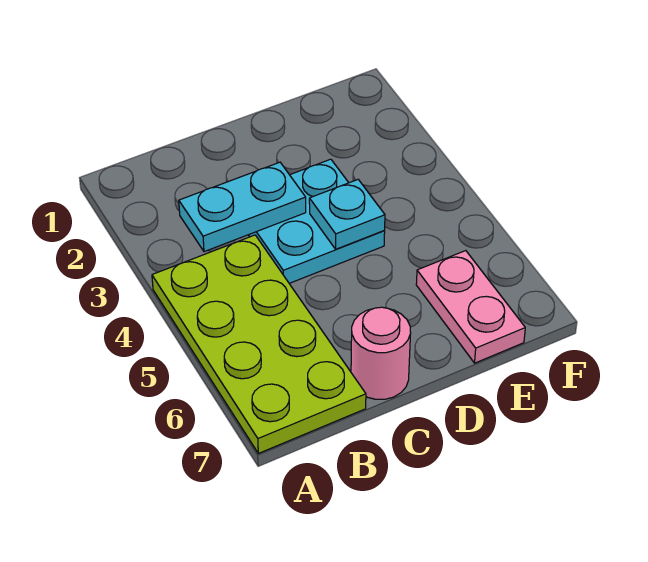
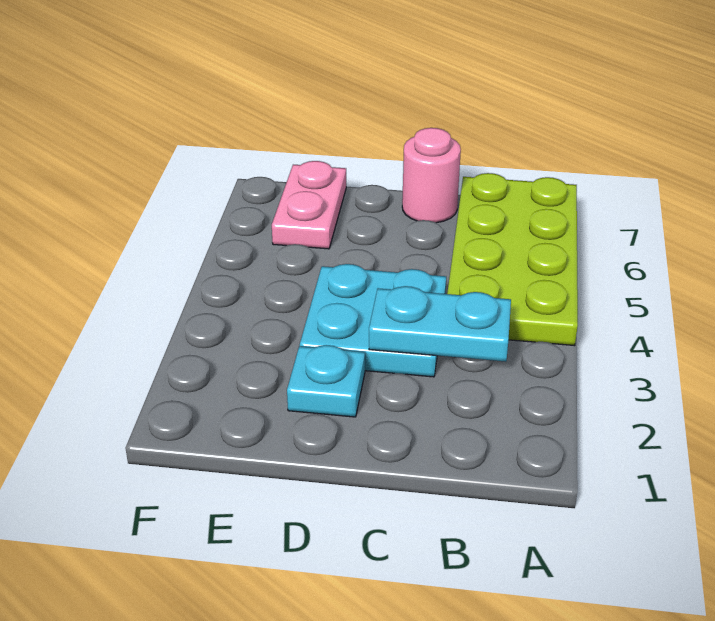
cyan plate D4 level 2 -> cyan plate D2 level 1

